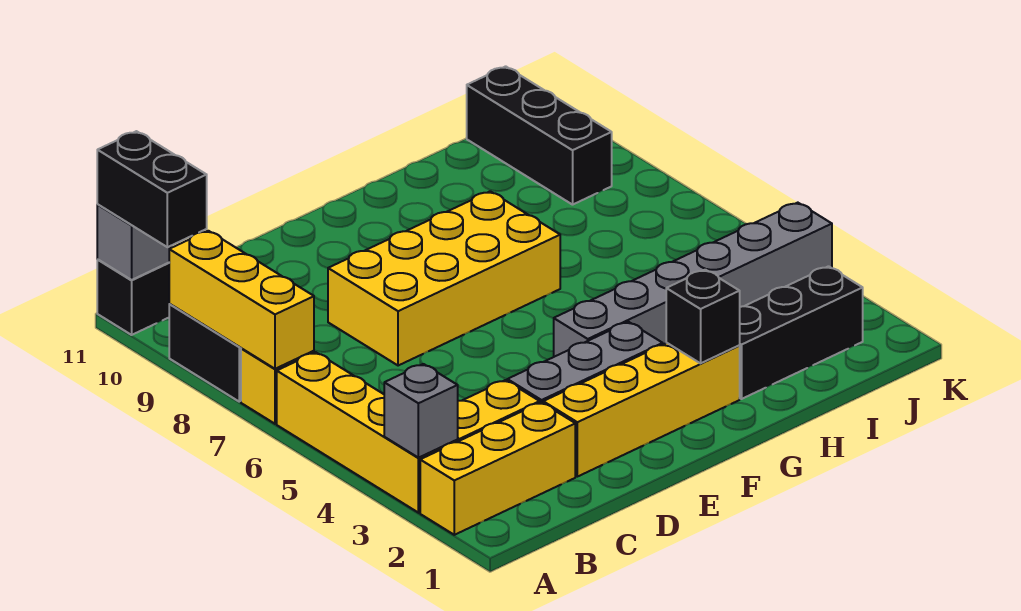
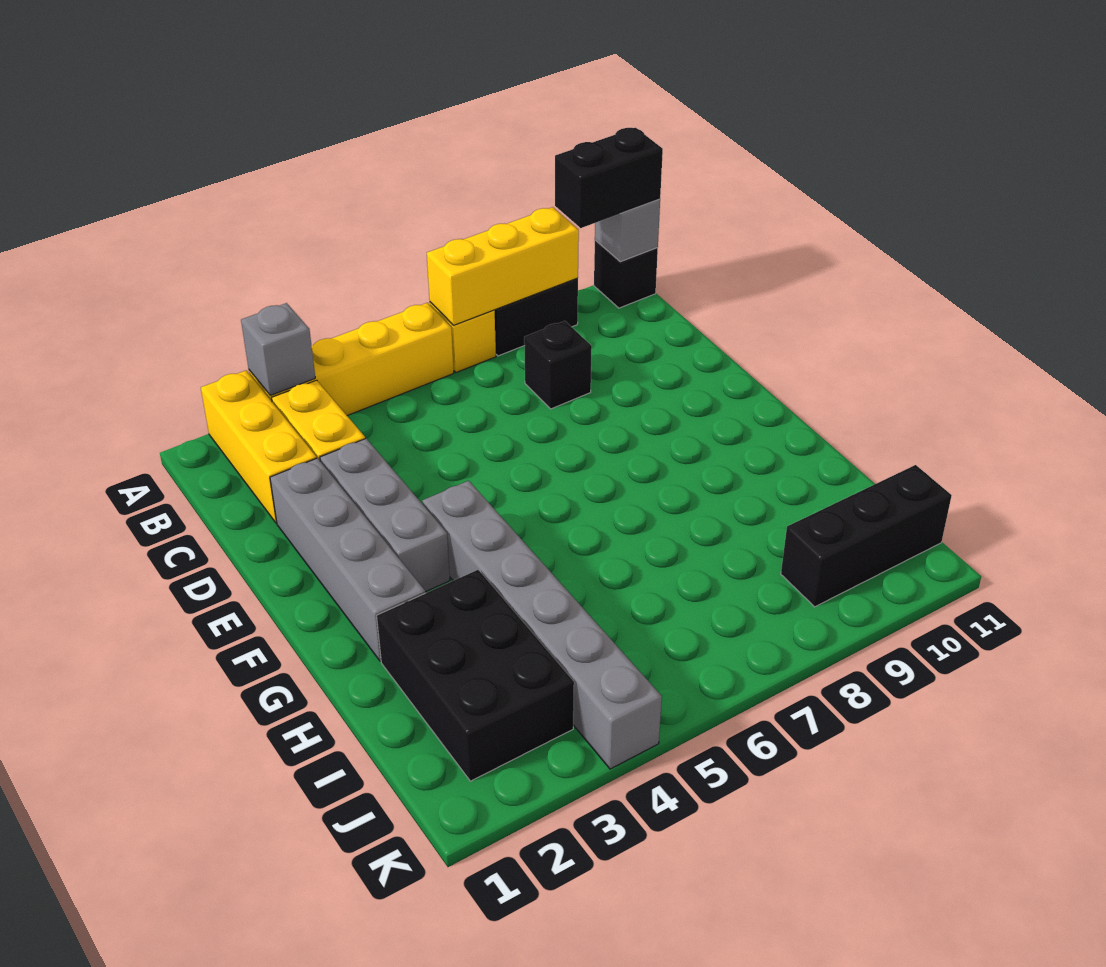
yellow brick D2:G2 level 1 -> grey brick D2:G2 level 1
yellow brick D7:G8 level 1 -> none
black brick G2 level 2 -> black brick C8 level 1
black brick H2:J2 level 1 -> black brick H2:J3 level 1

